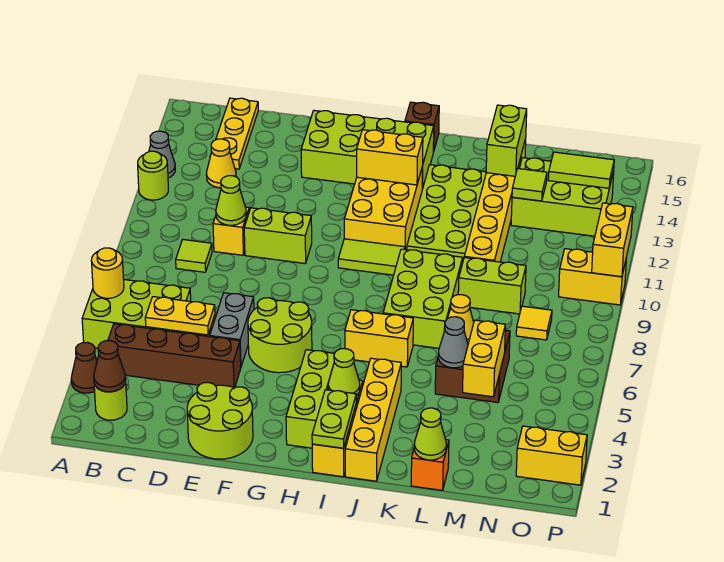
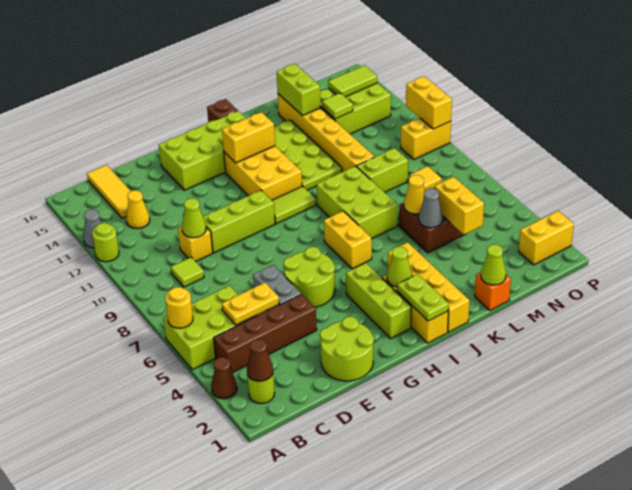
yellow plate C14:C16 level 1 -> yellow tile C14:C16 level 1
lime brick E10:F10 level 1 -> lime brick E10:G10 level 1
yellow brick I6:J6 level 1 -> yellow brick I6:I7 level 1

